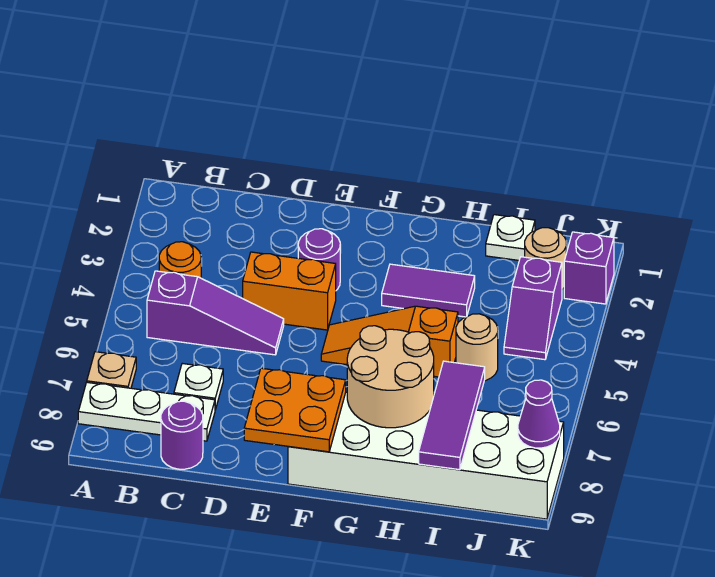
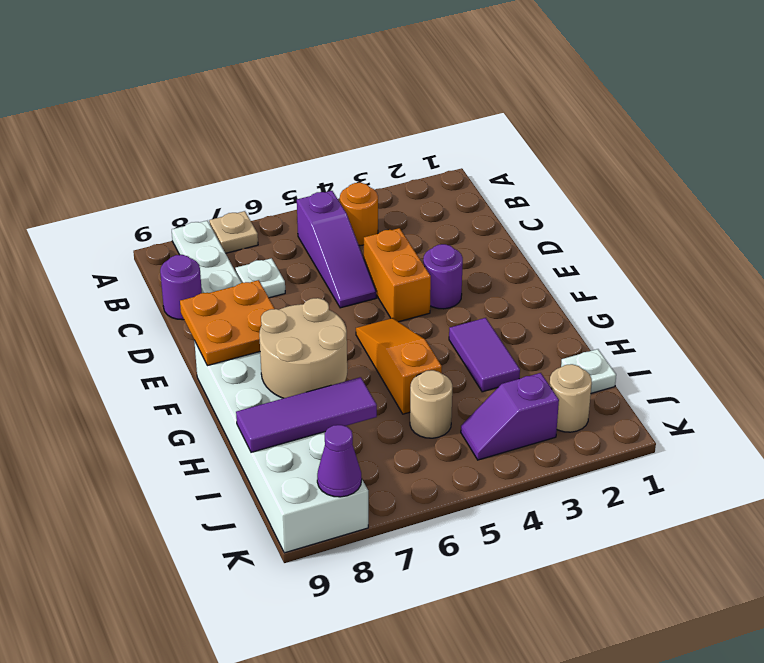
purple brick K2 level 1 -> none

